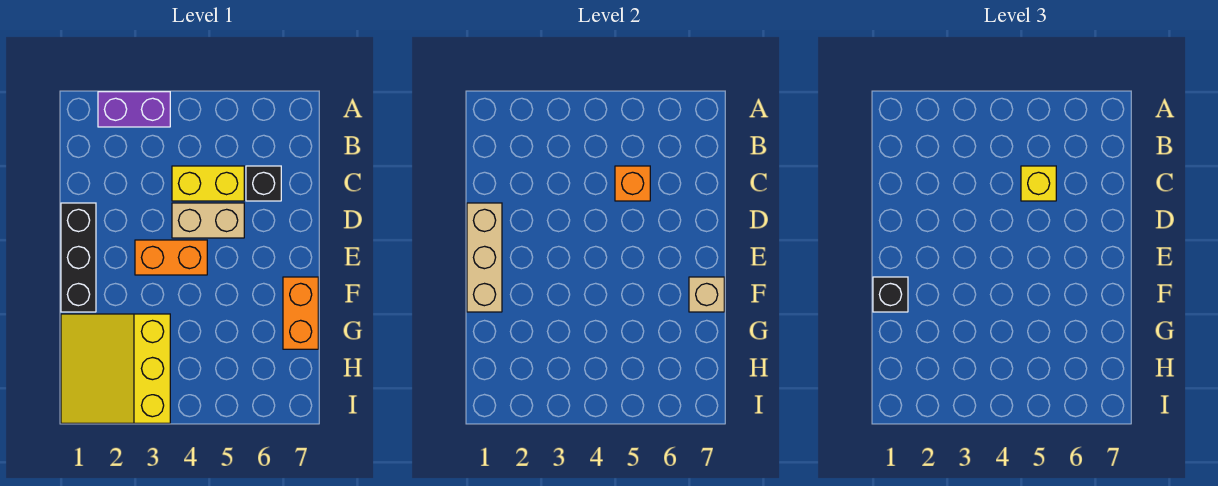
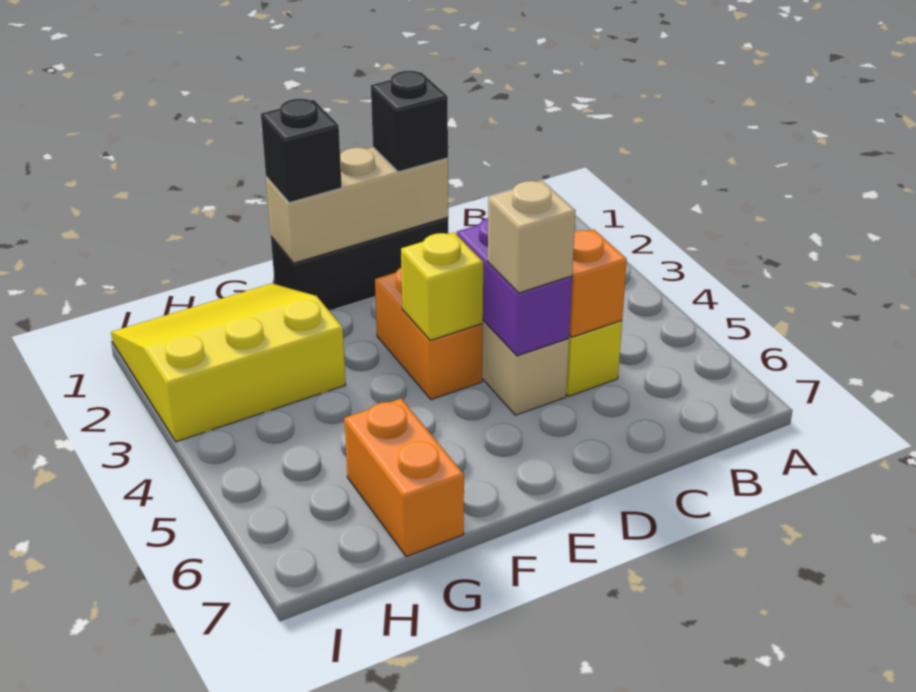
purple brick A2:A3 level 1 -> purple brick D4:D5 level 2
yellow brick C5 level 3 -> yellow brick E4 level 2
black brick C6 level 1 -> black brick D1 level 3
orange brick F7:G7 level 1 -> orange brick G6:G7 level 1
tan brick F7 level 2 -> tan brick D5 level 3

